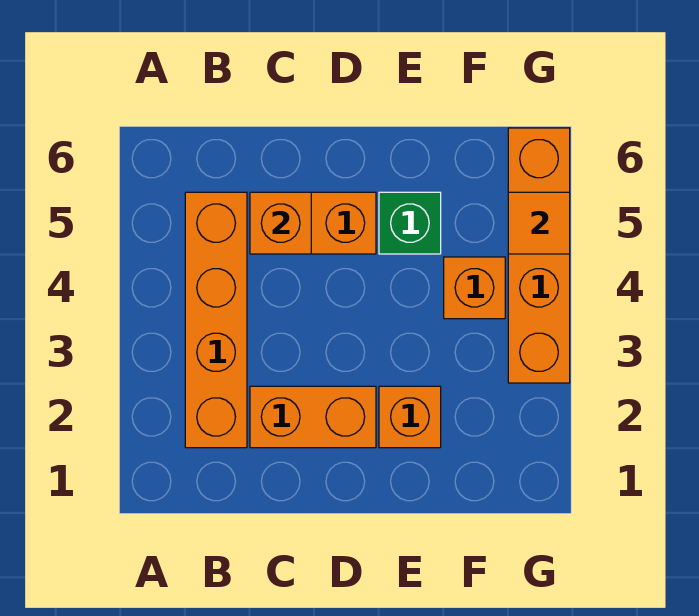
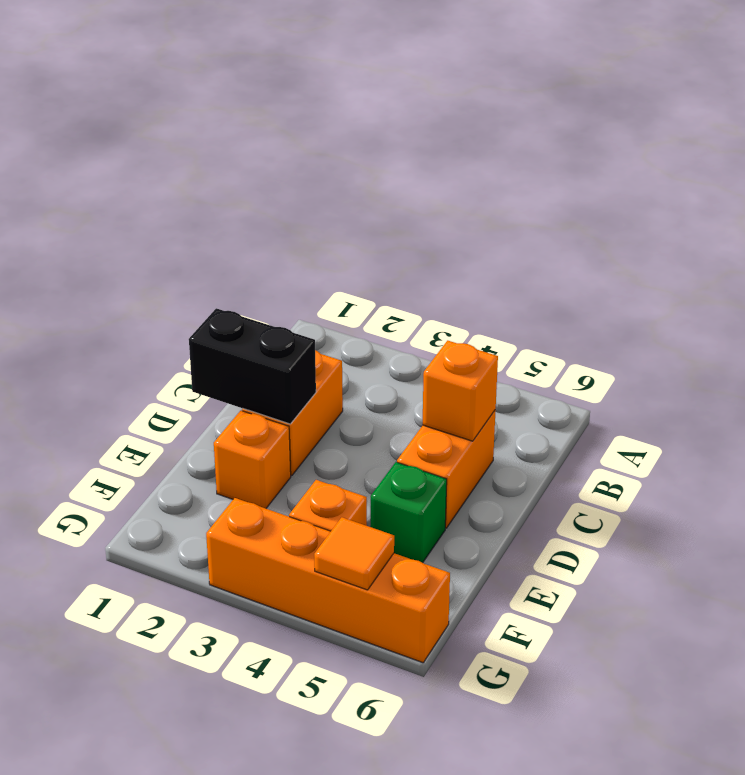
orange brick B2:B5 level 1 -> none
none -> black brick D1:D2 level 2

